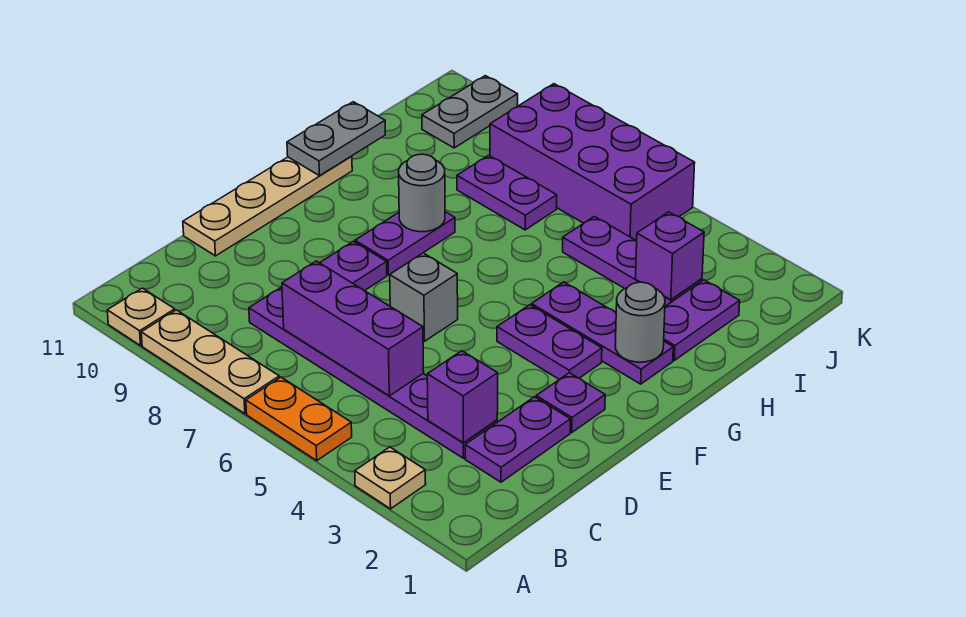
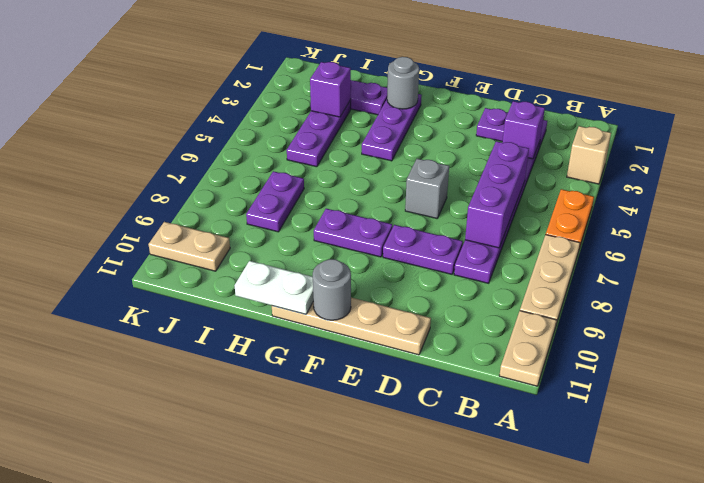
tan plate A3 level 1 -> tan brick A3 level 1
tan plate A10 level 1 -> tan plate A10:A11 level 1
purple plate E2 level 1 -> none
purple plate F3:F4 level 1 -> none
grey round brick G8 level 2 -> grey round brick F11 level 2
grey plate G11:H11 level 2 -> white plate G11:H11 level 2
purple brick J5:K8 level 1 -> none
grey plate J10:K10 level 1 -> tan plate J10:K10 level 1

